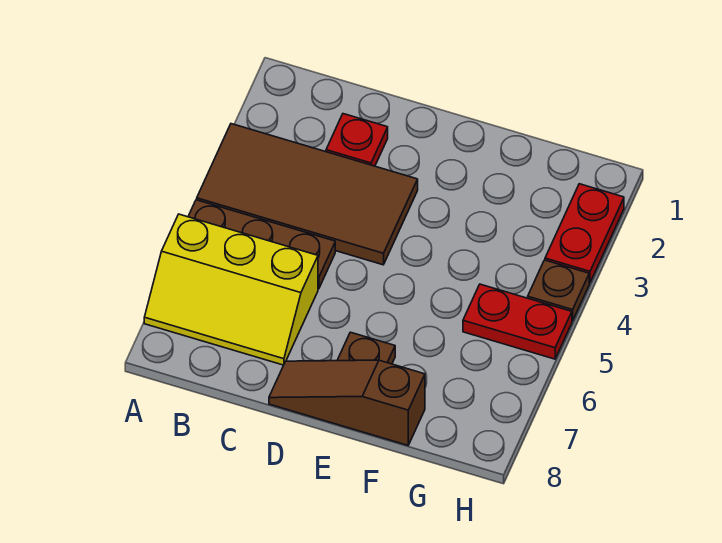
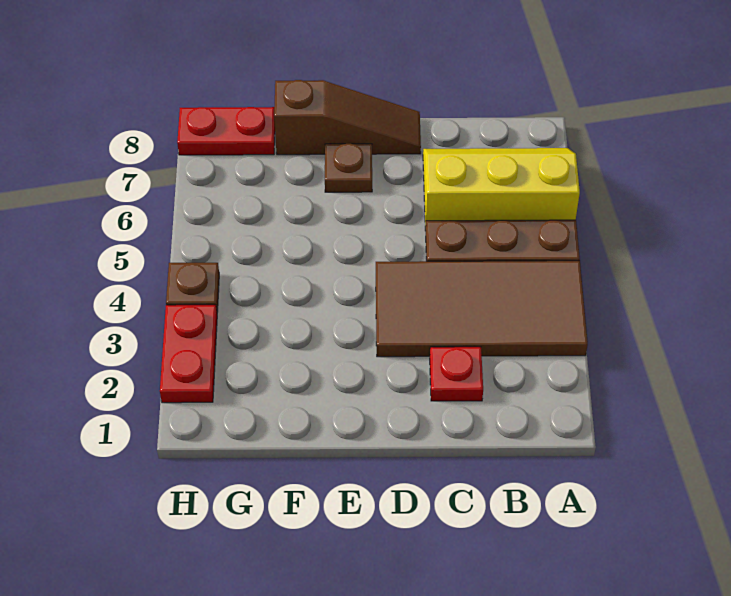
red plate G5:H5 level 1 -> red plate G8:H8 level 1

